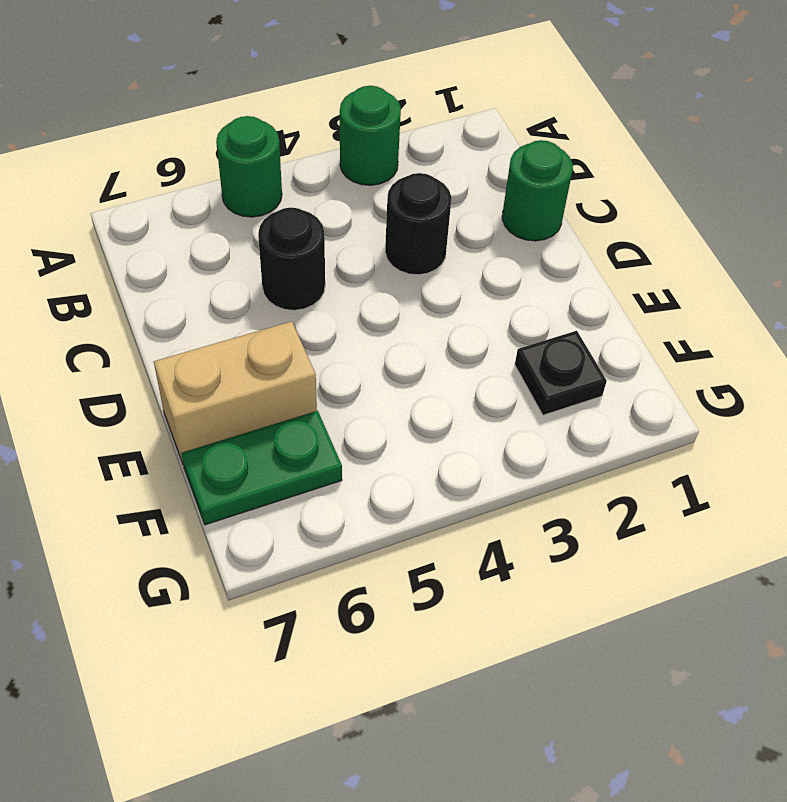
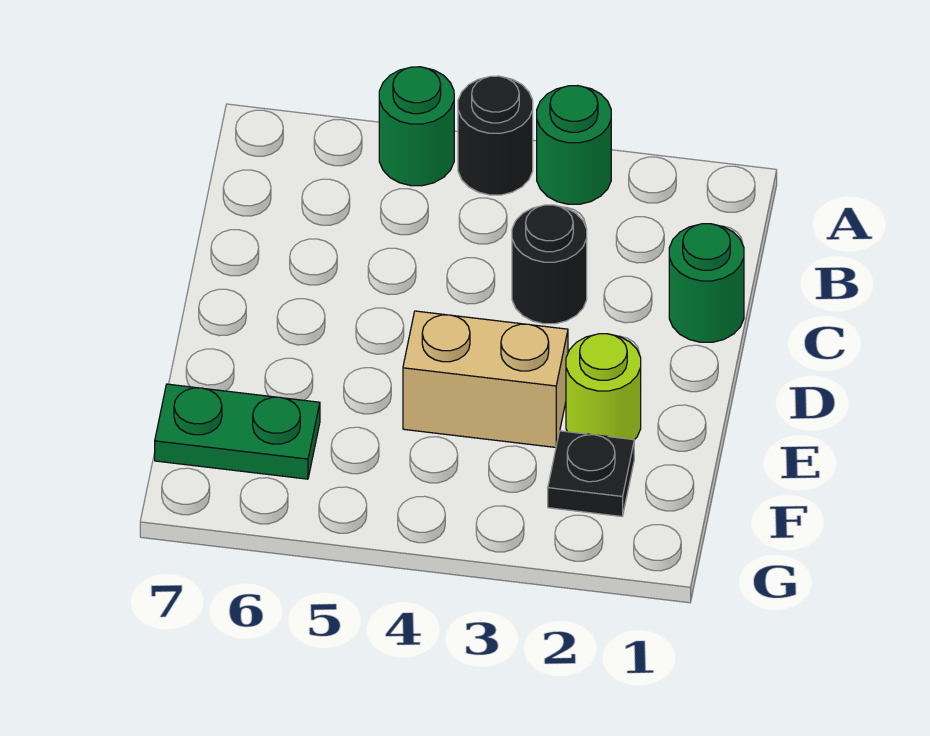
black round brick C5 level 1 -> black round brick A4 level 1
none -> lime round brick E2 level 1
tan brick E6:E7 level 1 -> tan brick E3:E4 level 1

